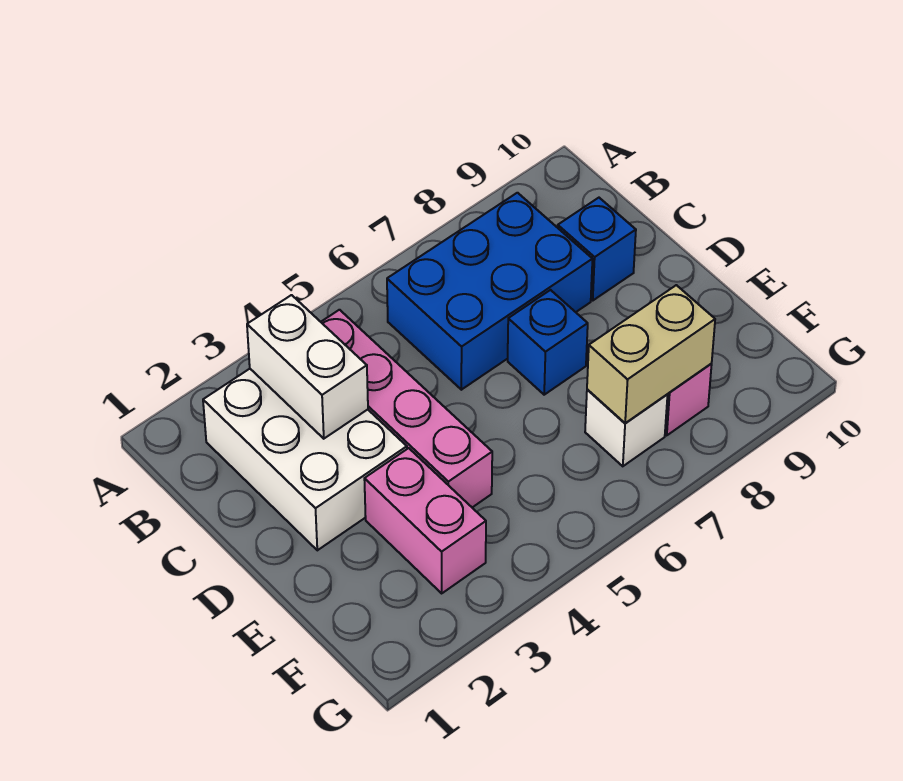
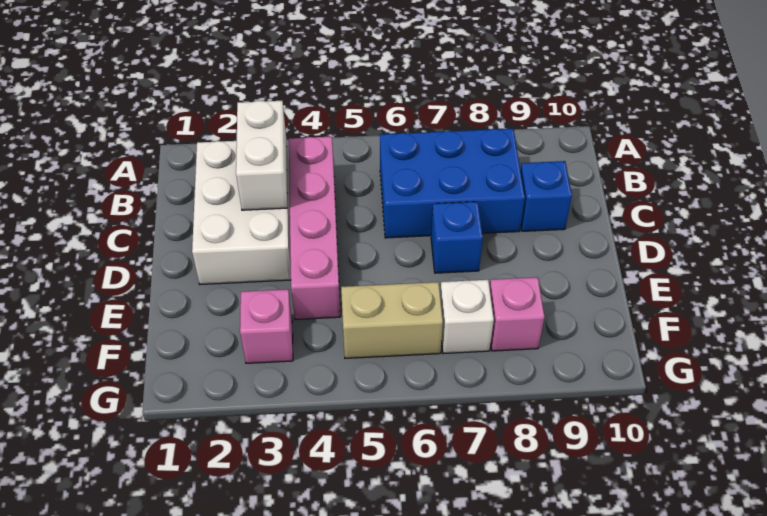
pink brick E3:F3 level 1 -> pink brick F3 level 1
tan brick F7:F8 level 2 -> tan brick F5:F6 level 1

